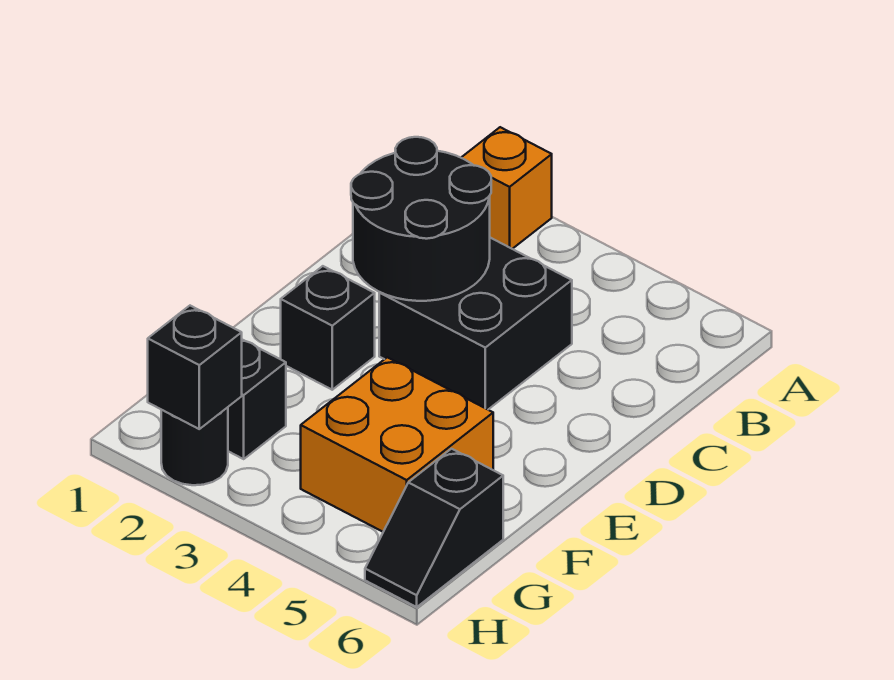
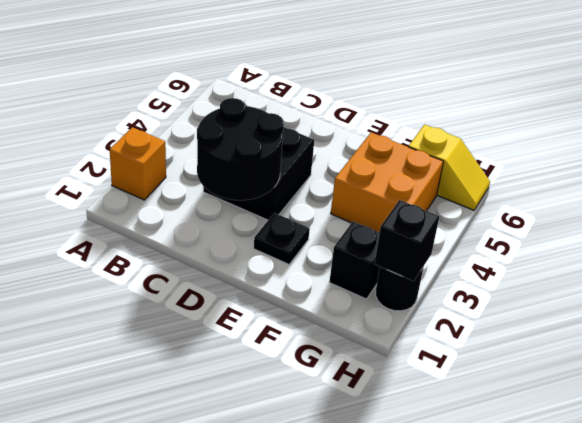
black brick E2 level 1 -> black plate E2 level 1
black slope G6:H6 level 1 top G -> yellow slope G6:H6 level 1 top G

